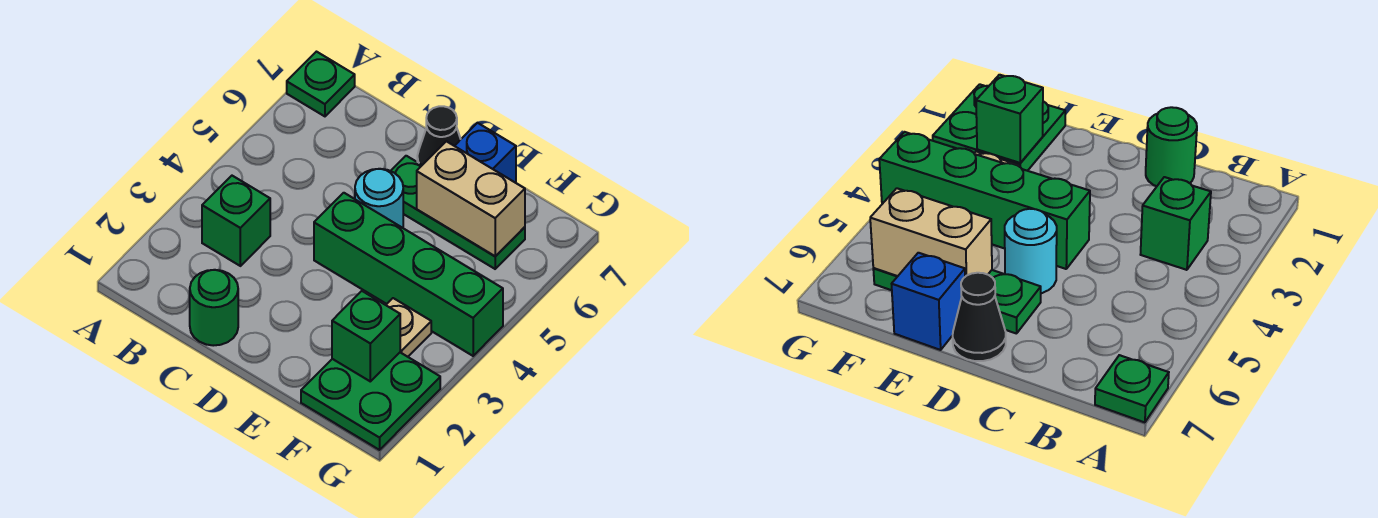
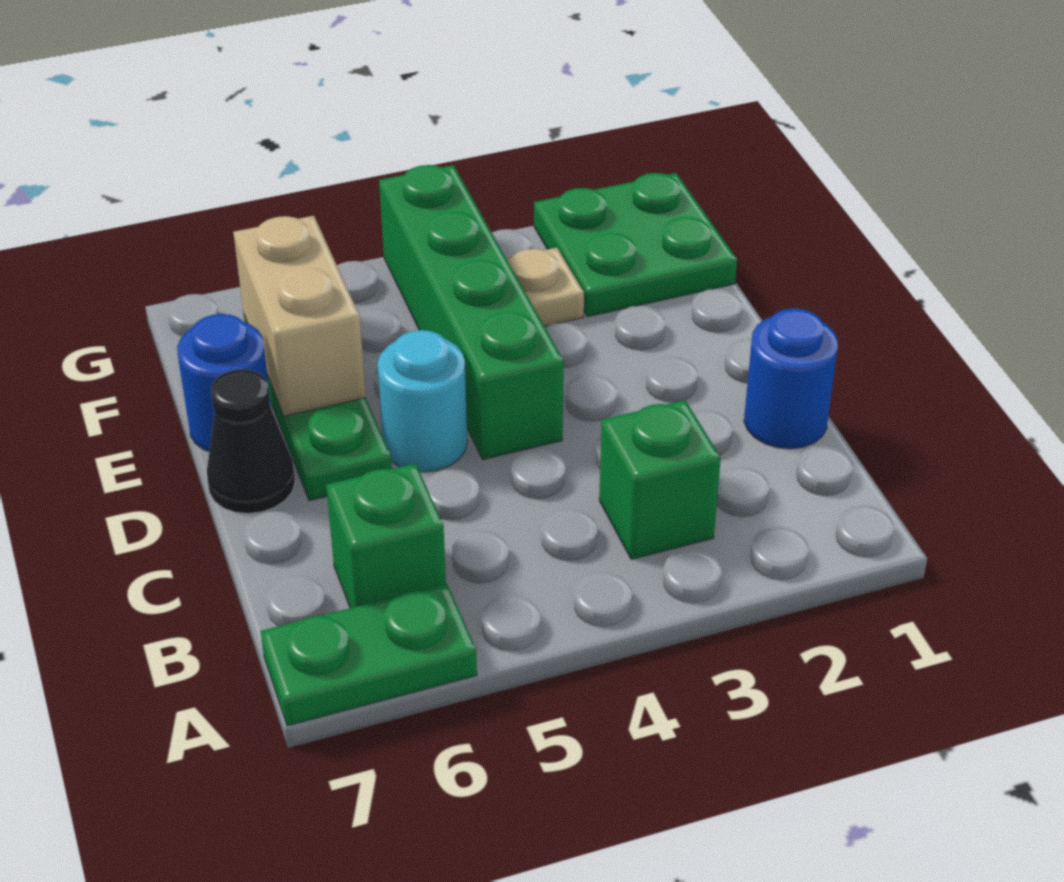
green plate A7 level 1 -> green plate A6:A7 level 1
green round brick C1 level 1 -> blue round brick C1 level 1
blue brick E7 level 1 -> blue round brick E7 level 1
green brick F2 level 2 -> green brick B6 level 1

